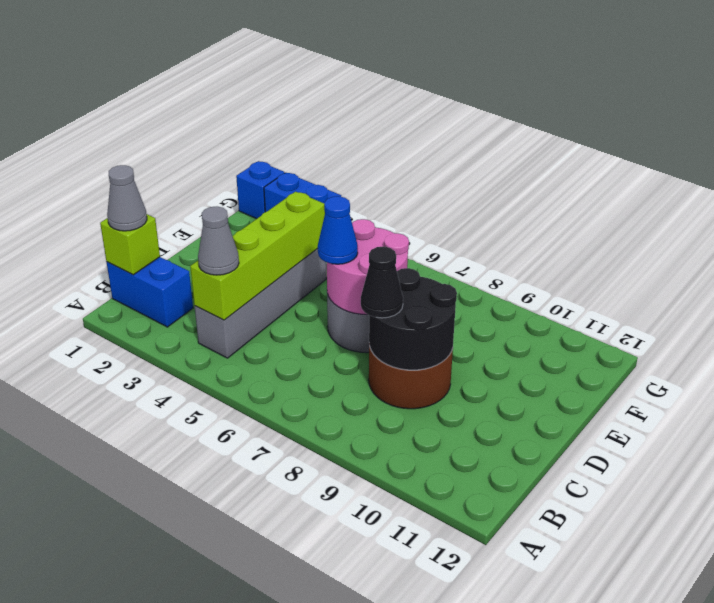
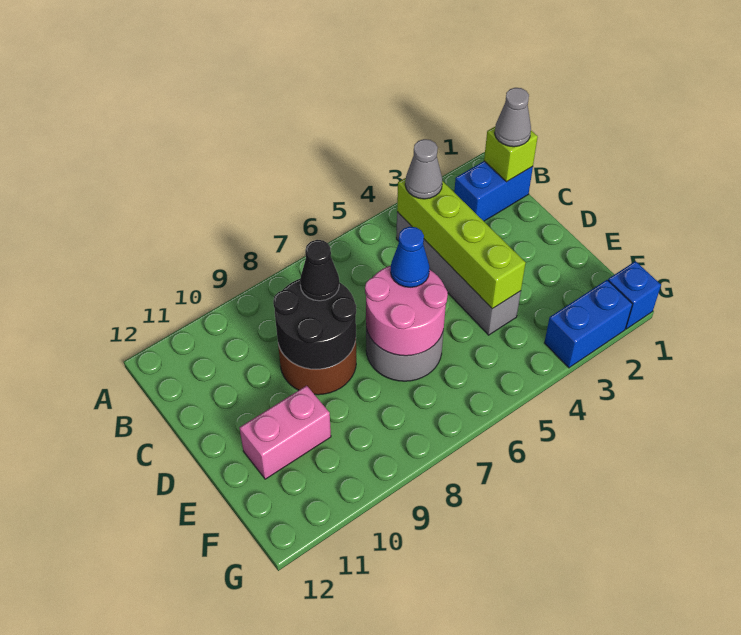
none -> pink brick E10:E11 level 1

